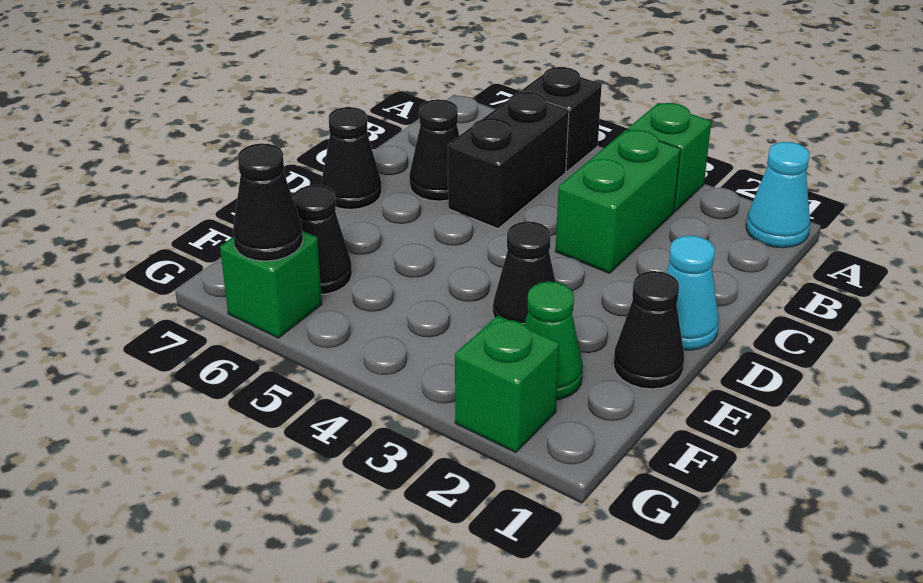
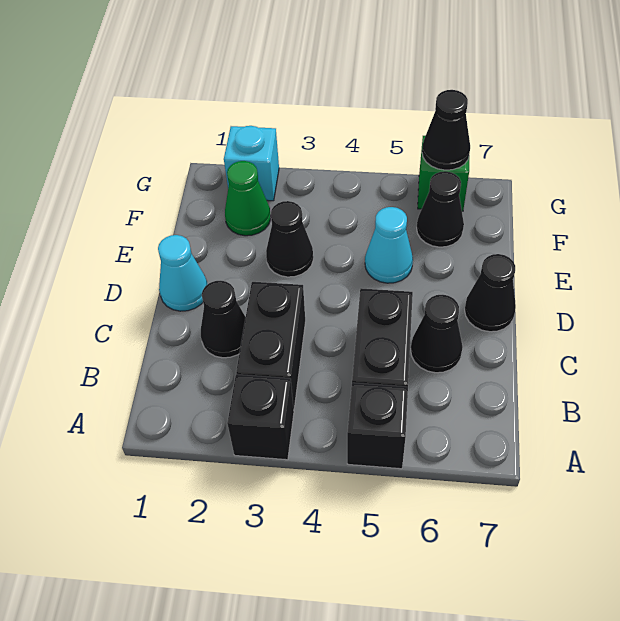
cyan cone A1 level 1 -> cyan cone E5 level 1
green brick A3 level 1 -> black brick A3 level 1
green brick B3:C3 level 1 -> black brick B3:C3 level 1
black cone E1 level 1 -> black cone C2 level 1
green brick G2 level 1 -> cyan brick G2 level 1

